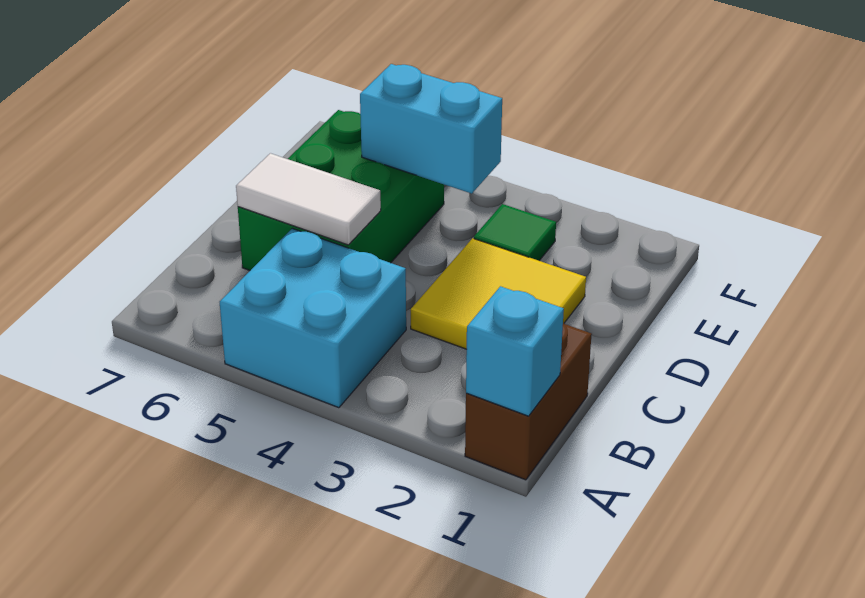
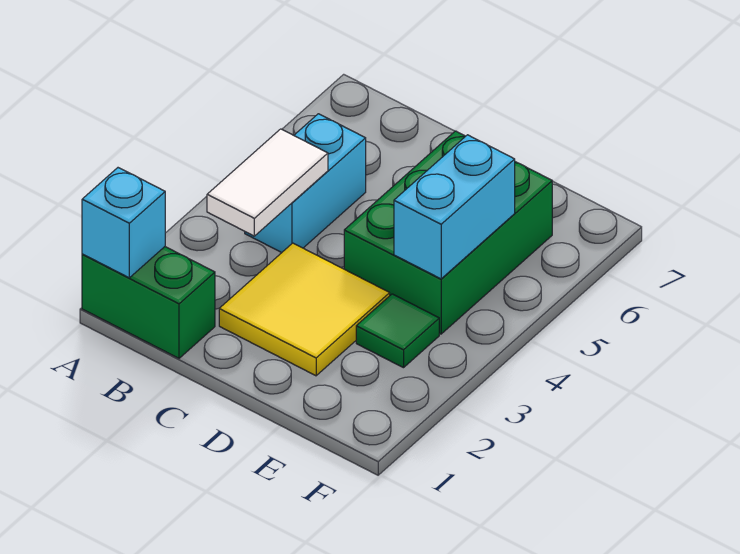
brown brick A1:B1 level 1 -> green brick A1:B1 level 1
cyan brick A4:B5 level 1 -> cyan brick B4:B5 level 1
green brick C5:E6 level 1 -> green brick D4:E6 level 1
white tile C5:C6 level 2 -> white tile B3:B4 level 2

